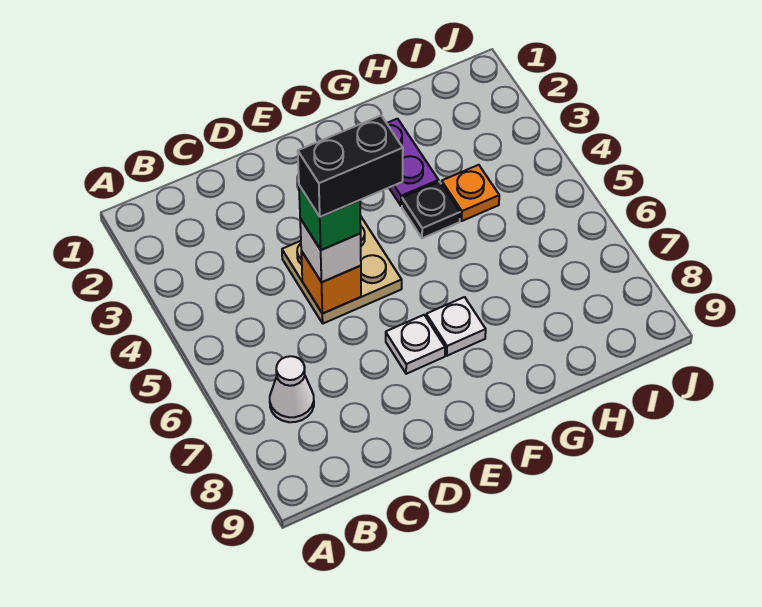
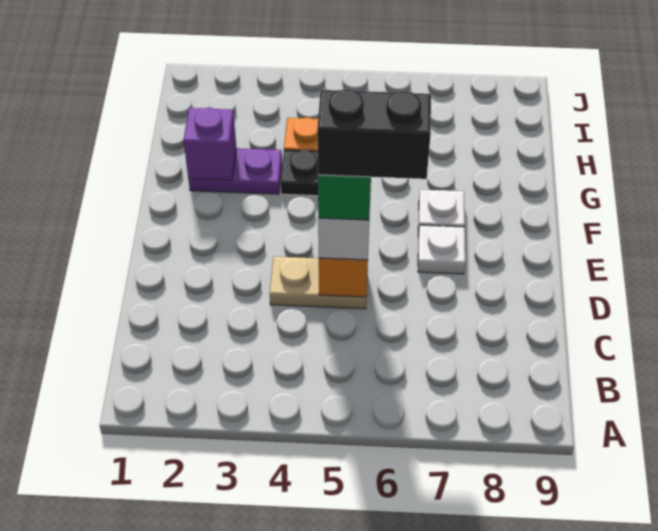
white cone B7 level 1 -> none
tan plate D4:E5 level 1 -> tan plate D4:D5 level 1
black brick D5:E5 level 5 -> black brick D5:D6 level 5
none -> purple brick G2 level 2

